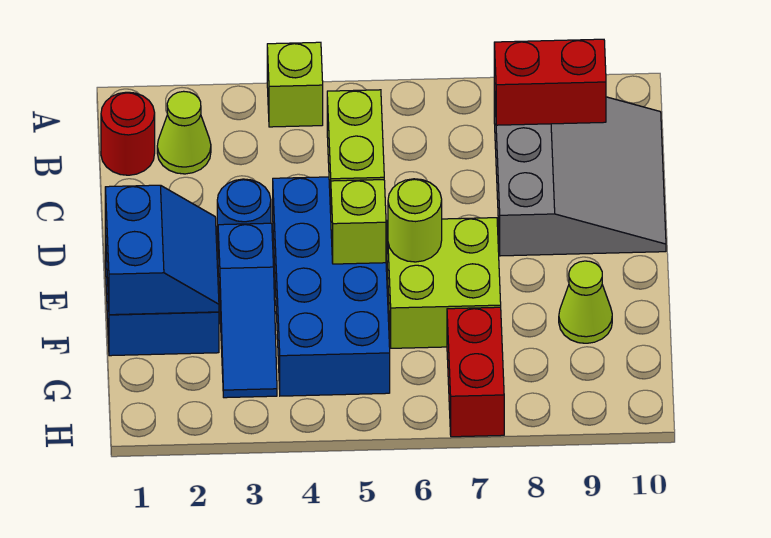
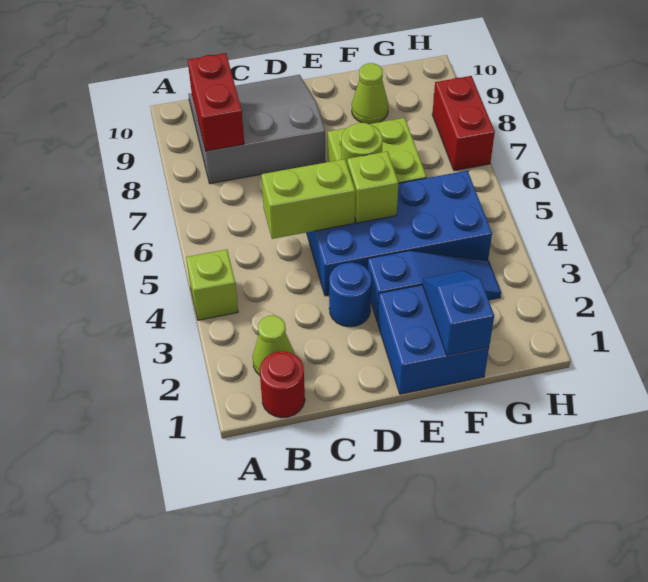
blue slope E1:F2 level 2 top 1 -> blue slope F1:F2 level 2 top 1
red brick G7:H7 level 1 -> red brick H7:H8 level 1

